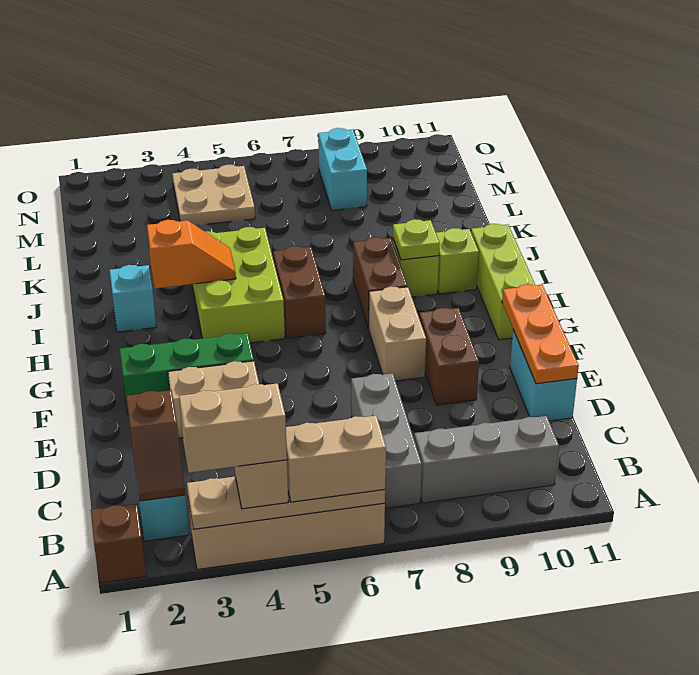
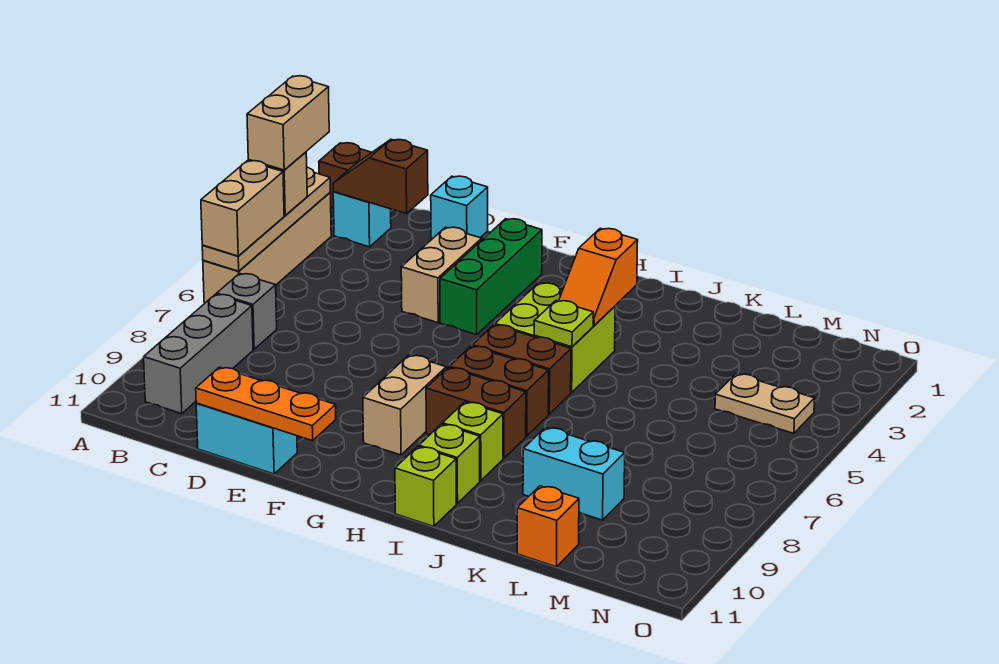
grey brick B7:D7 level 1 -> grey brick B7 level 1
brown brick E9:F9 level 1 -> brown brick H7:I7 level 1
tan brick F8:G8 level 1 -> tan brick G8:G9 level 1
lime brick G11:I11 level 1 -> lime brick I11 level 1
lime brick H4:J5 level 1 -> lime brick H4:I5 level 1
cyan brick I2 level 1 -> cyan brick D1 level 1
lime plate I9 level 2 -> lime plate I5 level 2
none -> orange brick L11 level 1
tan plate M4:N5 level 1 -> tan plate M4:N4 level 1
cyan brick M8:N8 level 1 -> cyan brick K9:L9 level 1

